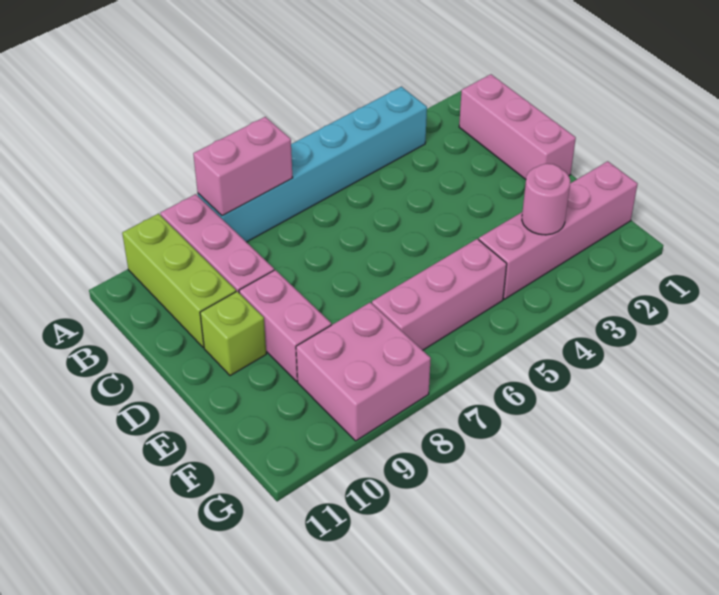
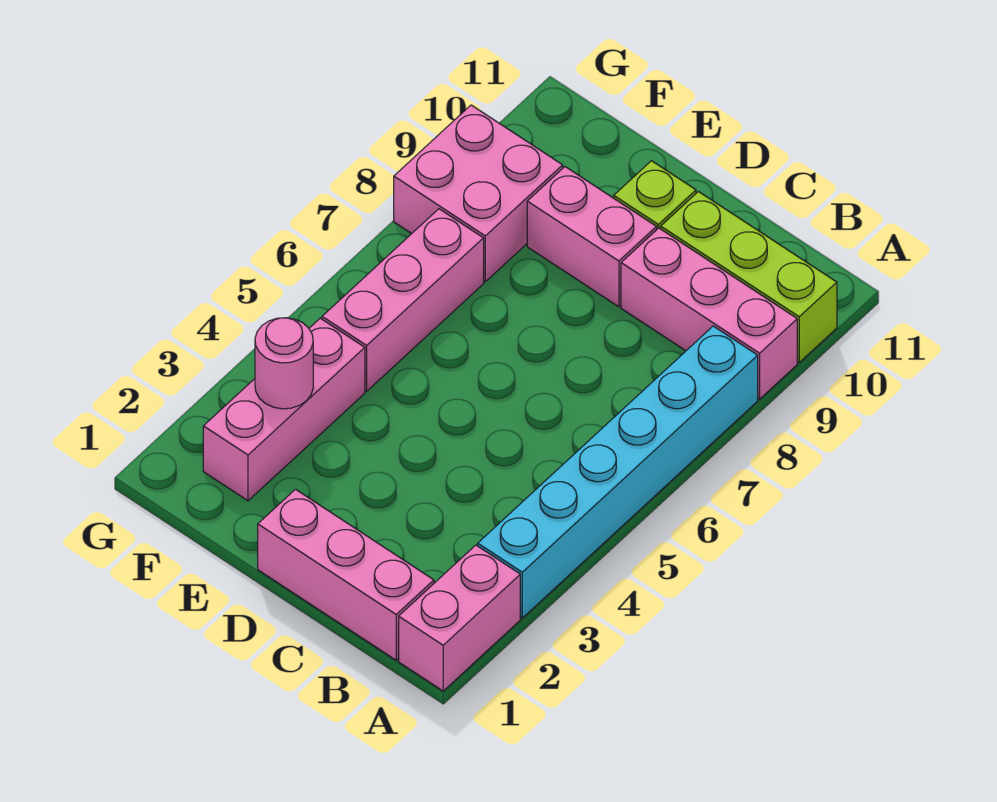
pink brick A7:A8 level 2 -> pink brick A1:A2 level 1
pink brick F1:F4 level 1 -> pink brick F2:F4 level 1

